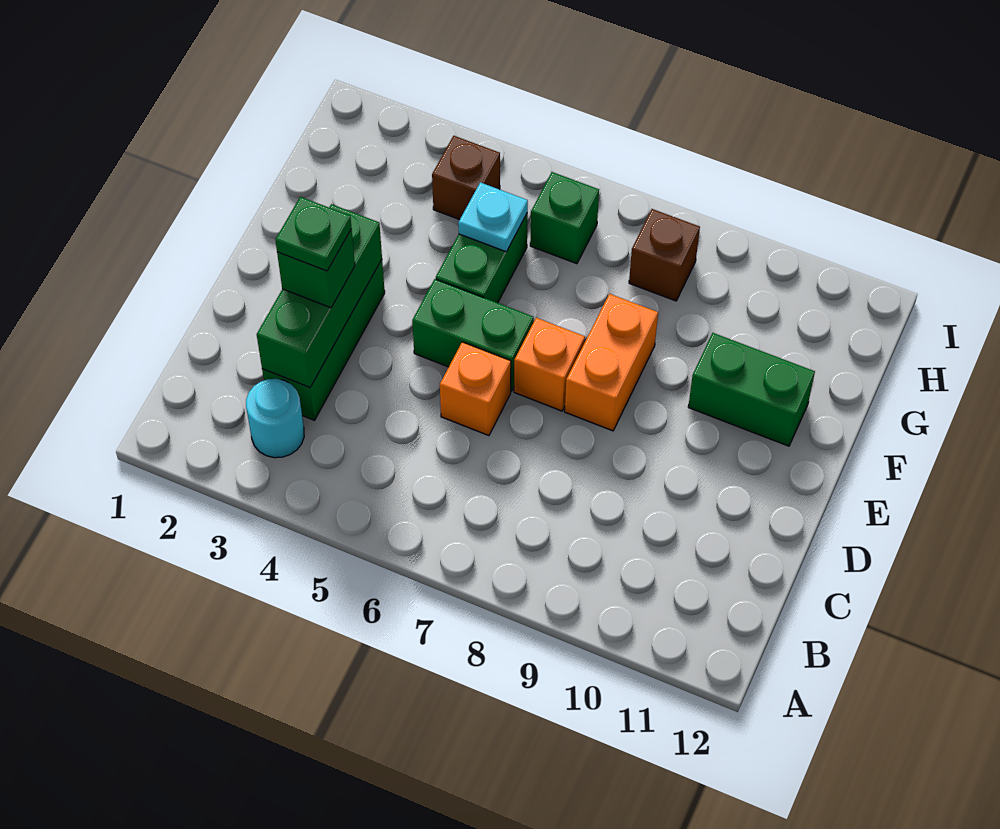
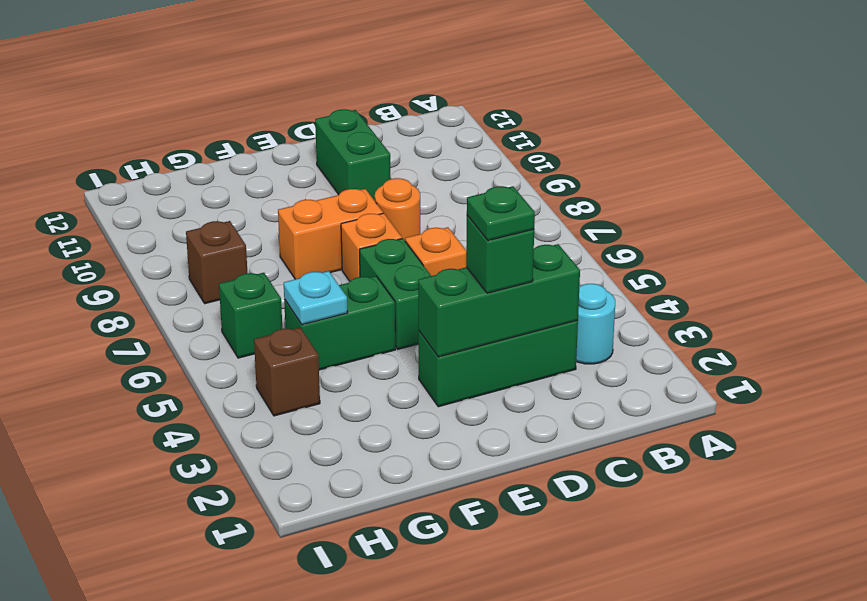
none -> orange round brick D8 level 1
green brick F10:F11 level 1 -> green brick D10:D11 level 1

